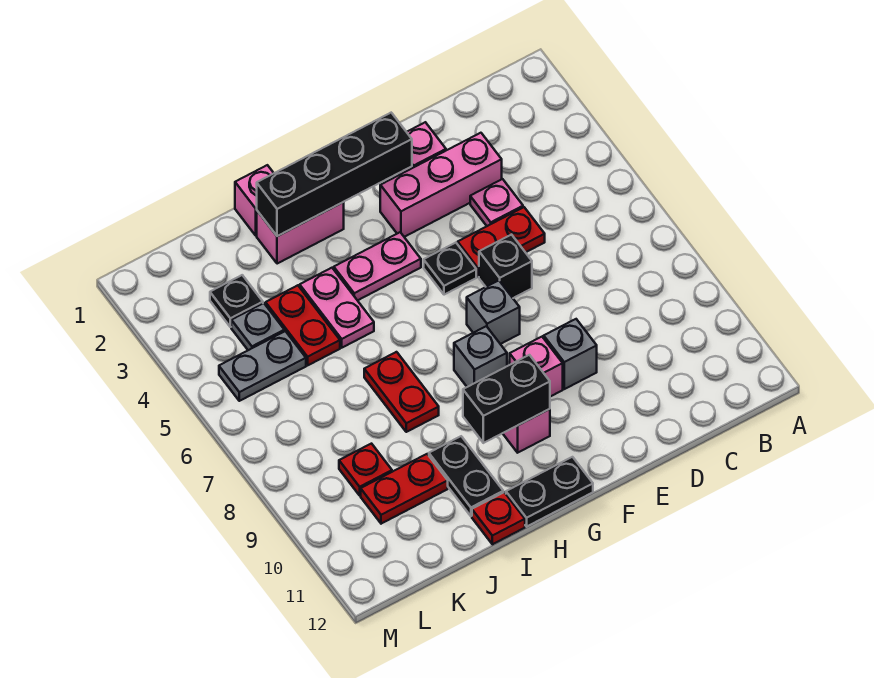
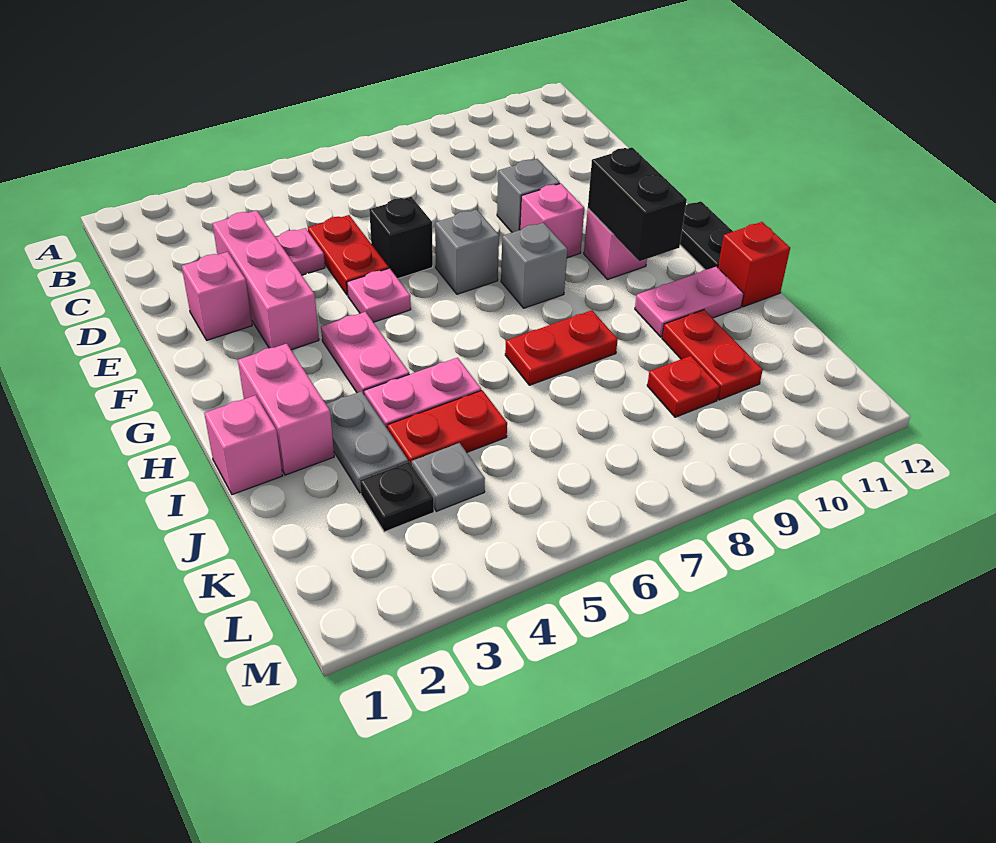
black brick F2:I2 level 2 -> none
black plate F5 level 1 -> pink plate F5 level 1
black plate I10:I11 level 1 -> pink plate I10:I11 level 1
red plate I12 level 1 -> red brick I12 level 1
grey plate K5:L5 level 1 -> grey plate I3:J3 level 1

